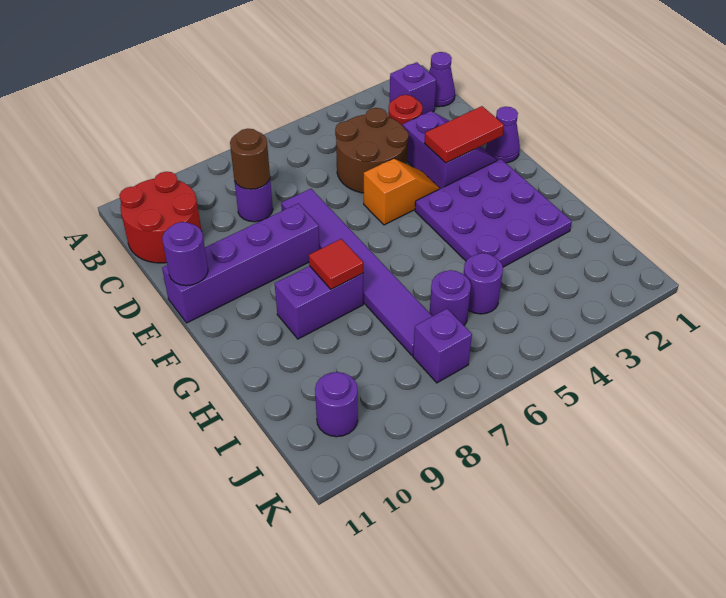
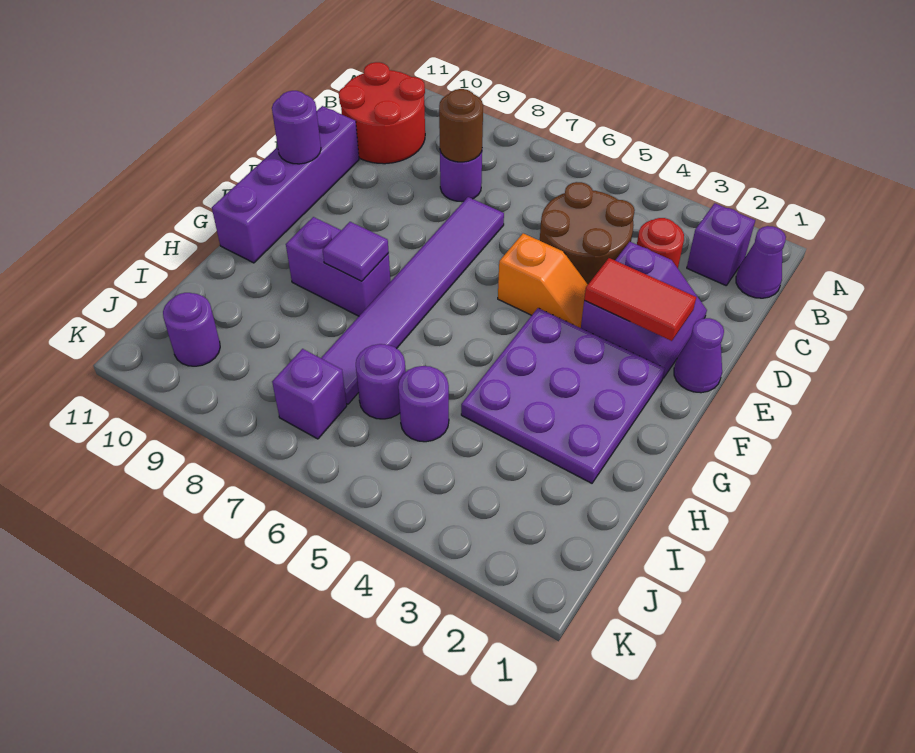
purple brick E8:E11 level 1 -> purple brick D11:G11 level 1
red tile G8 level 2 -> purple tile G8 level 2

